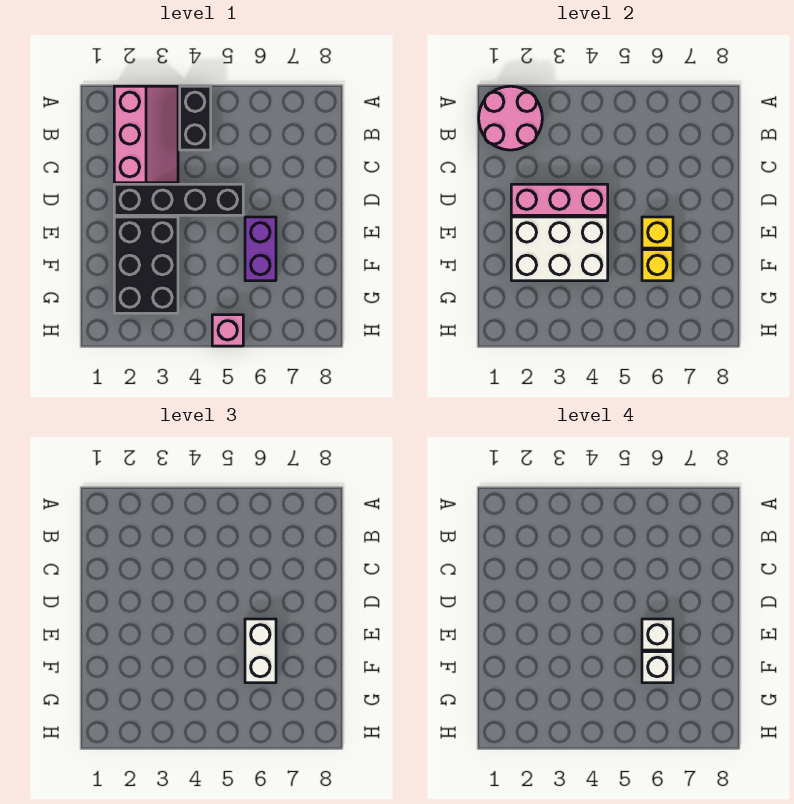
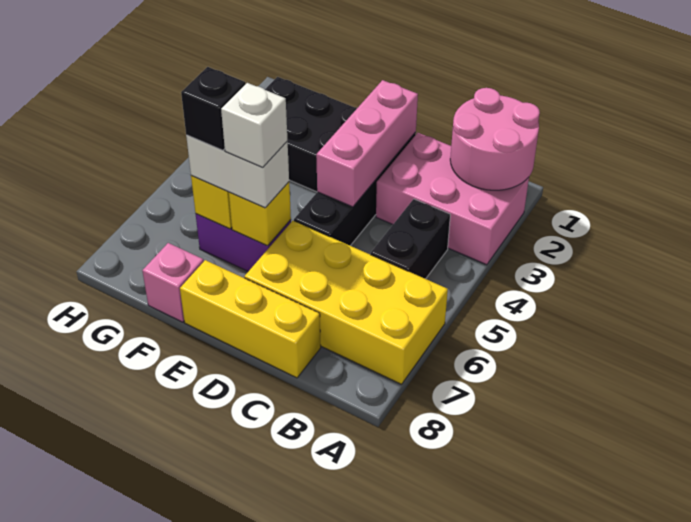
pink slope A2:C3 level 1 top 2 -> pink brick A2:C3 level 1
black brick A4:B4 level 1 -> black brick B4:B5 level 1
none -> yellow brick A6:D7 level 1
none -> yellow brick C8:E8 level 1
white brick E2:F4 level 2 -> none
white brick F6 level 4 -> black brick F6 level 4
pink brick H5 level 1 -> pink brick F8 level 1

